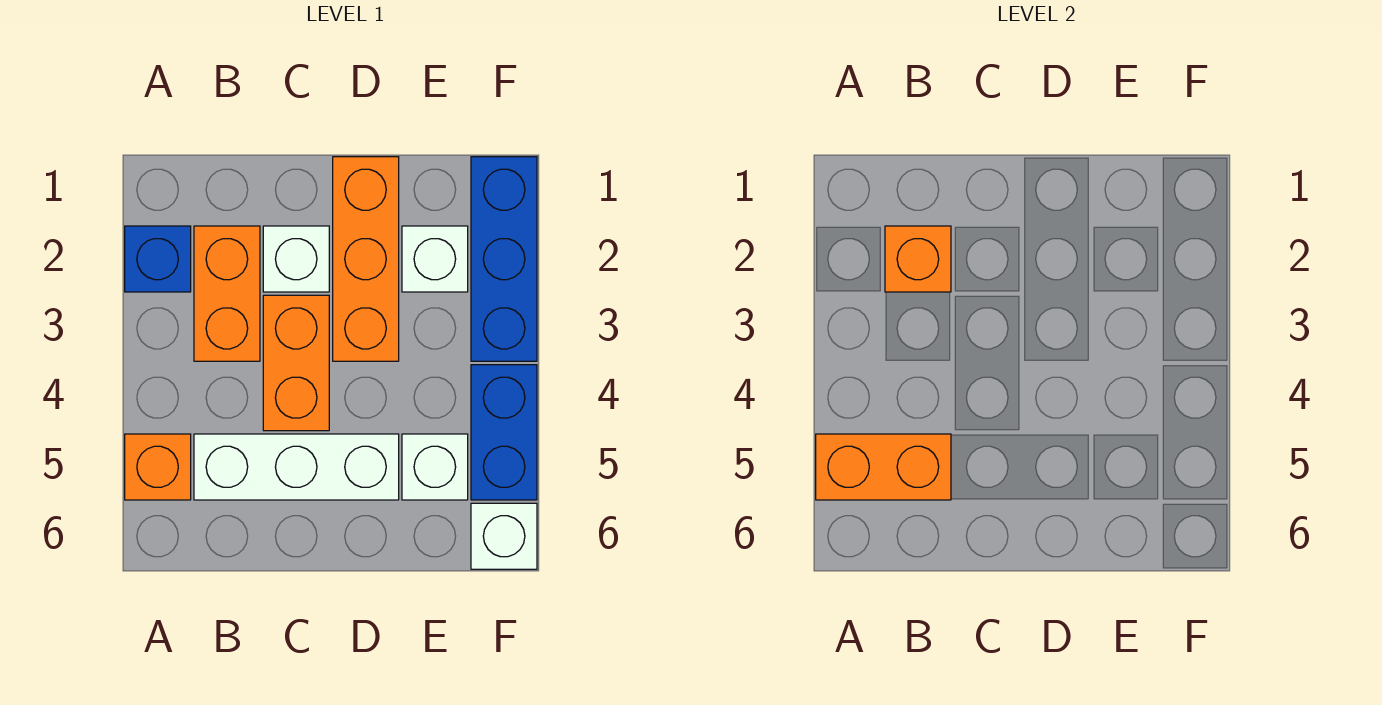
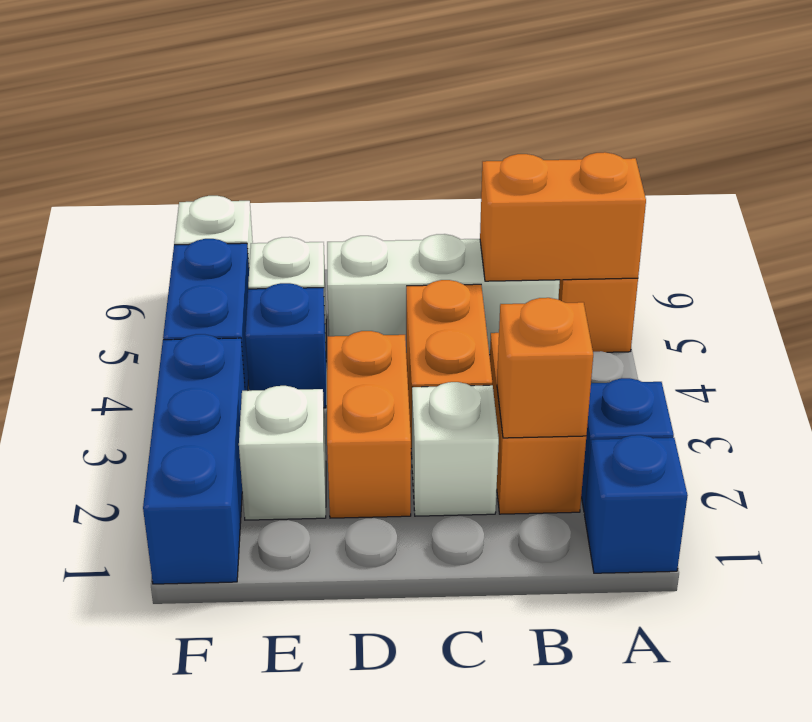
none -> blue brick A1 level 1
orange brick D1:D3 level 1 -> orange brick D2:D3 level 1
none -> blue brick E4 level 1

